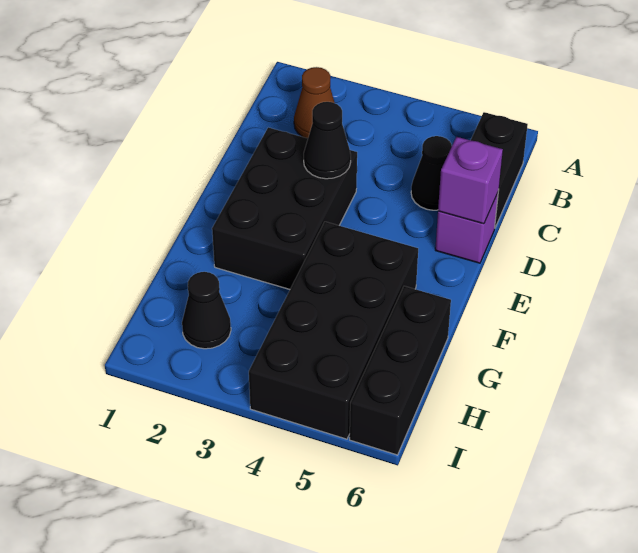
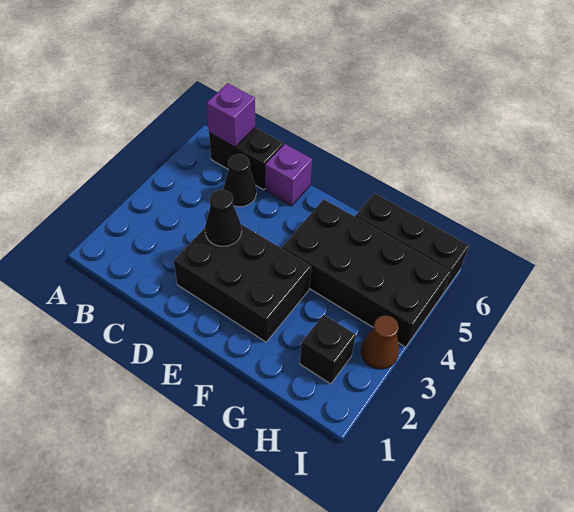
brown cone B2 level 1 -> brown cone I3 level 1
purple brick D6 level 2 -> purple brick B6 level 2
black cone H2 level 1 -> black brick H2 level 1

